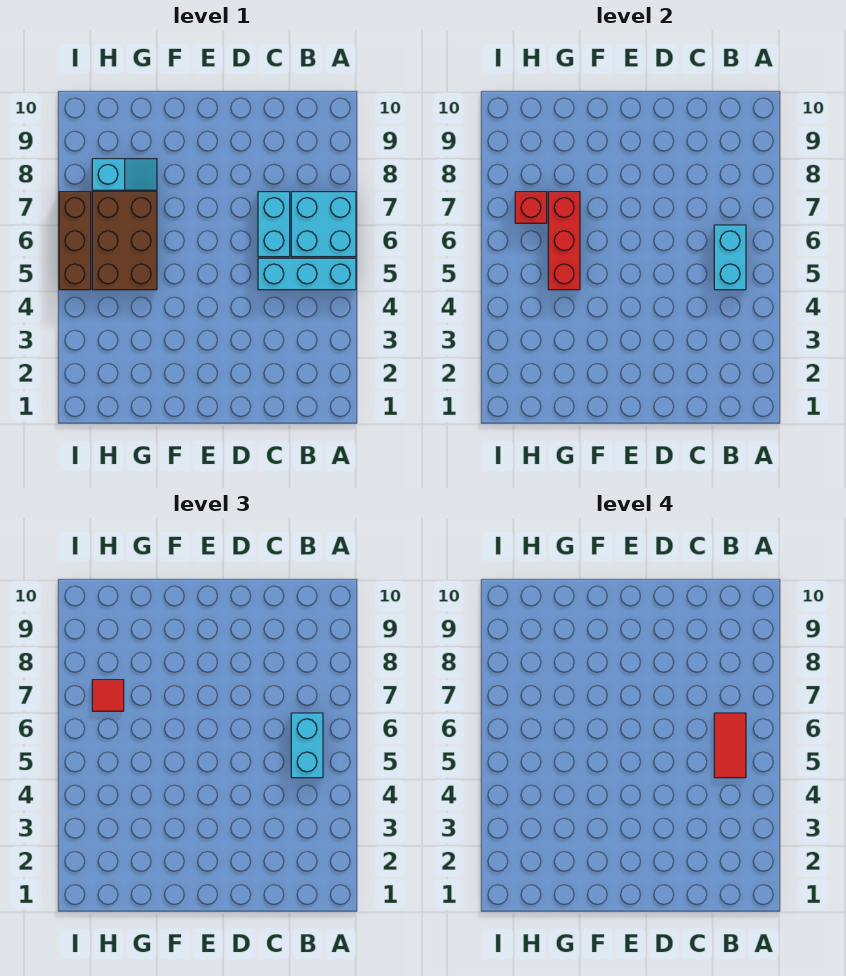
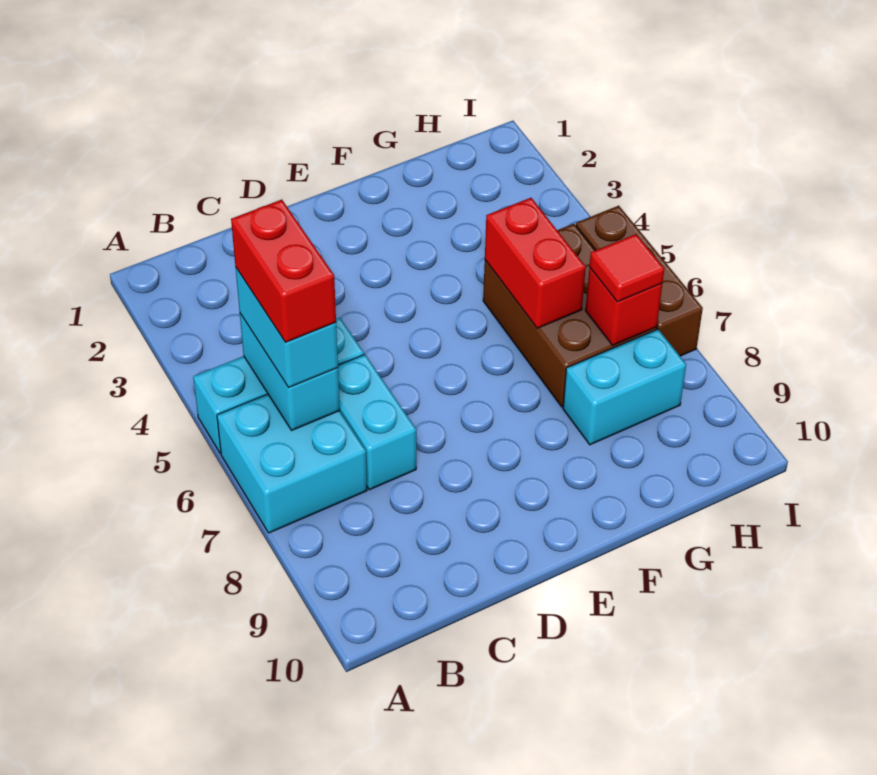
red tile B5:B6 level 4 -> red brick B5:B6 level 4
red brick G5:G7 level 2 -> red brick G5:G6 level 2
cyan slope G8:H8 level 1 top H -> cyan brick G8:H8 level 1

